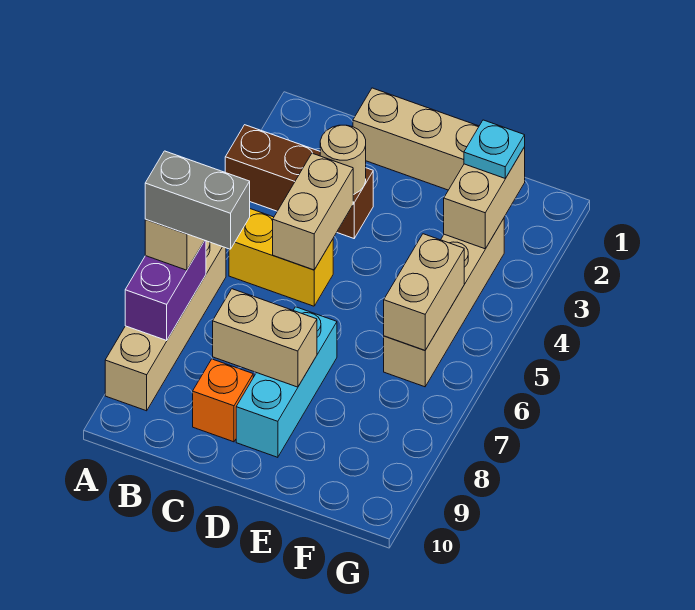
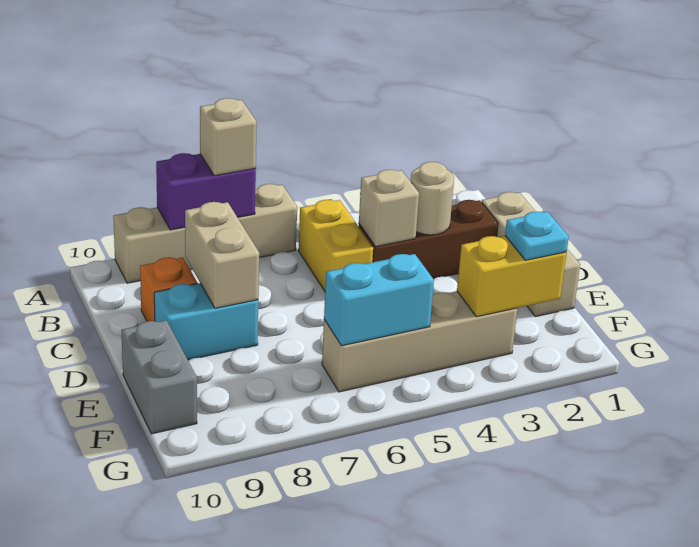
brown brick A3:C3 level 1 -> brown brick C2:C4 level 1
grey brick A7:B7 level 4 -> grey brick E10:F10 level 1
tan brick C4:C5 level 2 -> tan brick C4 level 2
cyan brick D7:D9 level 1 -> cyan brick D8:D9 level 1
tan brick F2:F3 level 2 -> yellow brick F2:F3 level 2
tan brick F5:F6 level 2 -> cyan brick F5:F6 level 2

